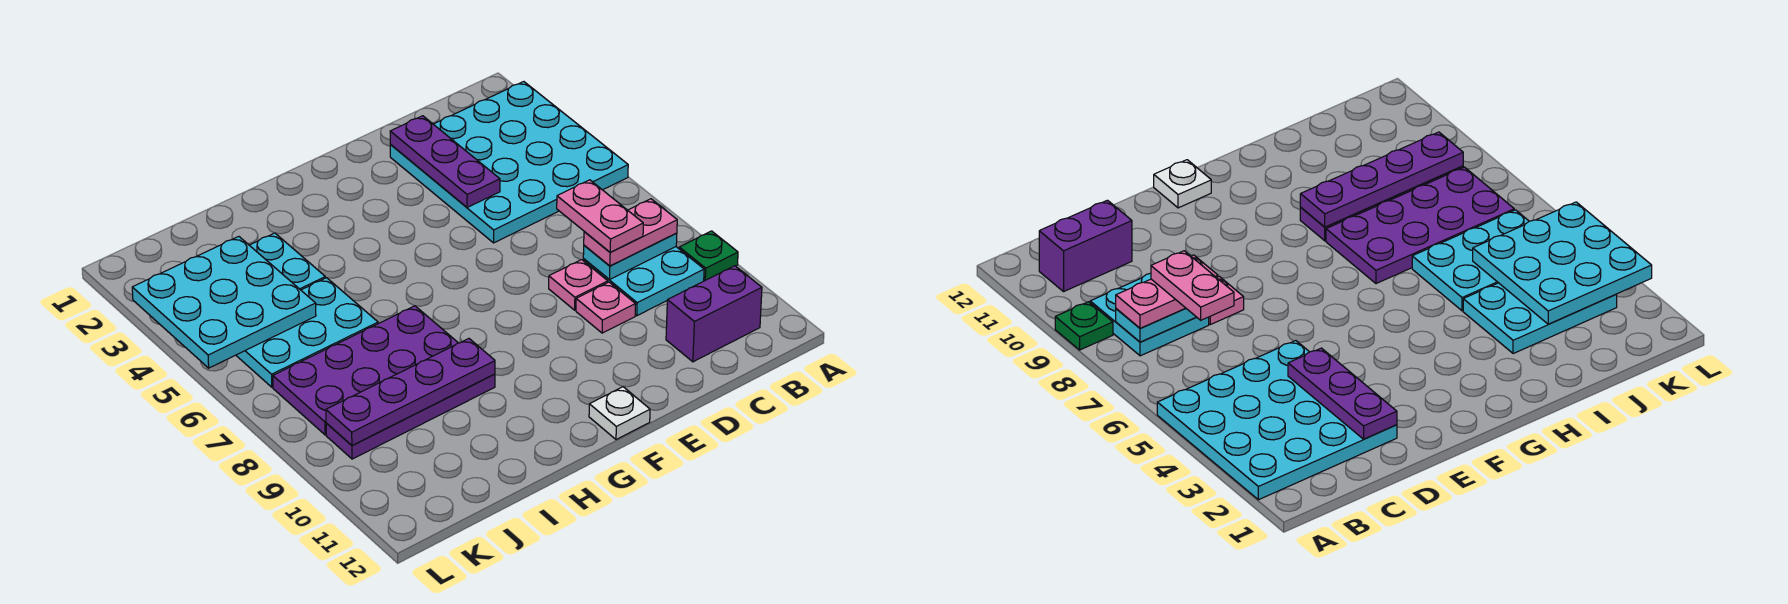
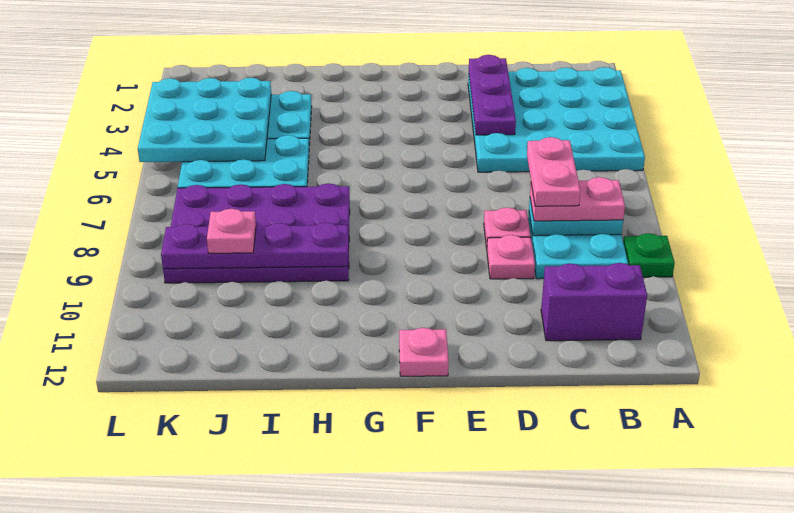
white plate F12 level 1 -> pink plate F12 level 1
none -> pink plate J9 level 3

